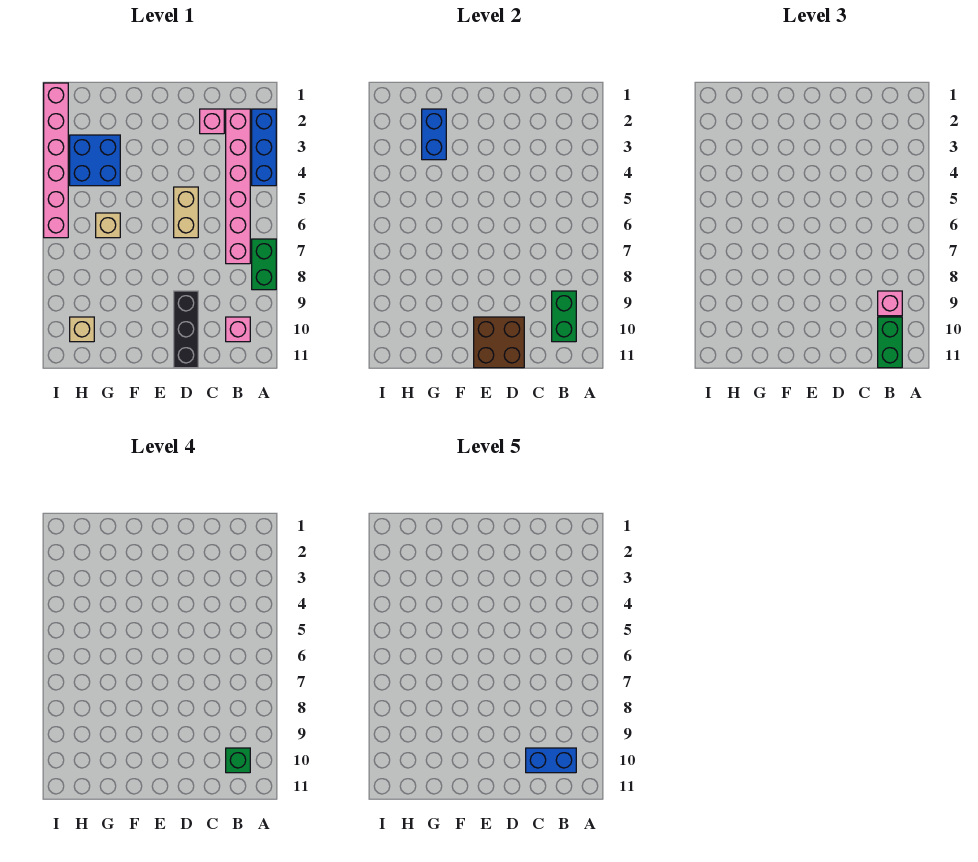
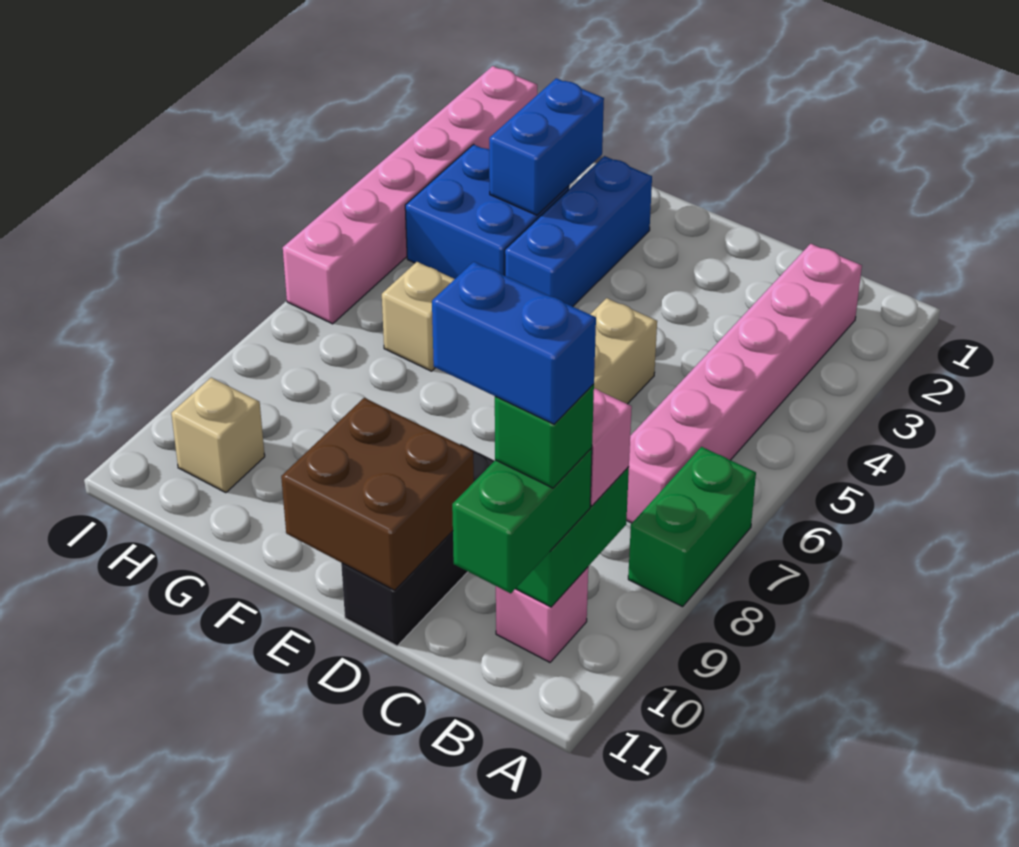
blue brick A2:A4 level 1 -> blue brick F2:F4 level 1
pink brick C2 level 1 -> none

